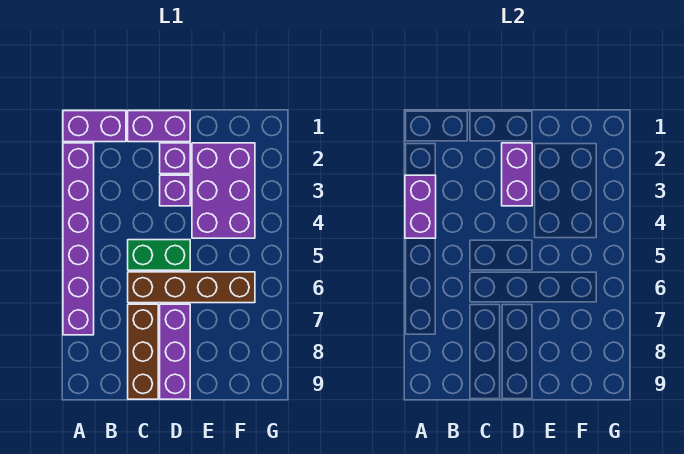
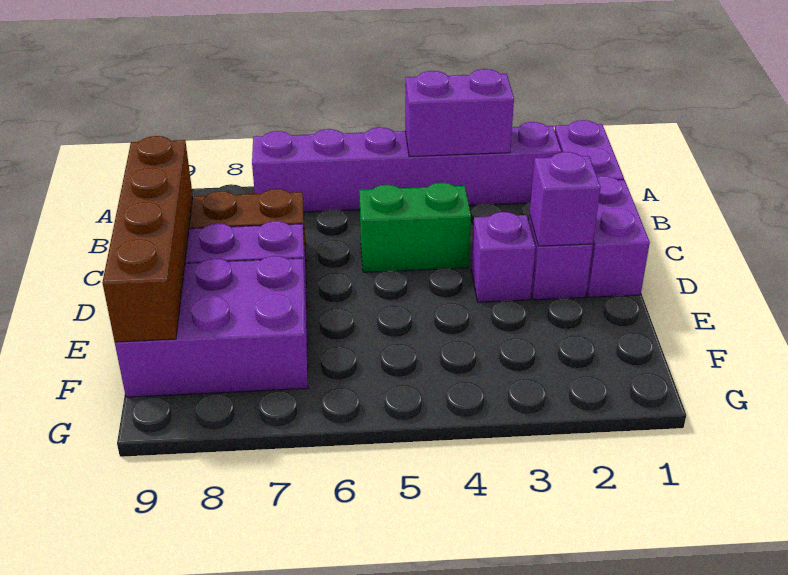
green brick C5:D5 level 1 -> green brick C4:C5 level 1
brown brick C6:F6 level 1 -> brown brick C9:F9 level 2
purple brick D2:D3 level 2 -> purple brick D2 level 2
purple brick E2:F4 level 1 -> purple brick E7:F9 level 1

